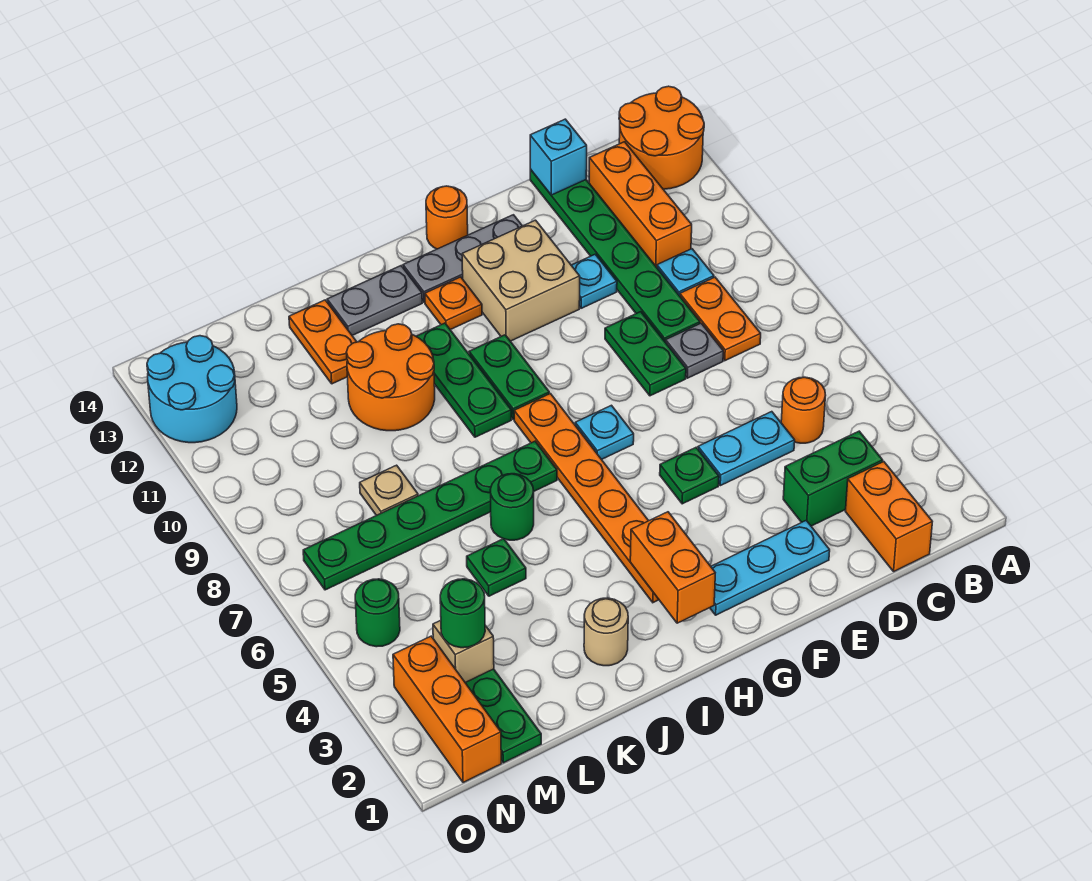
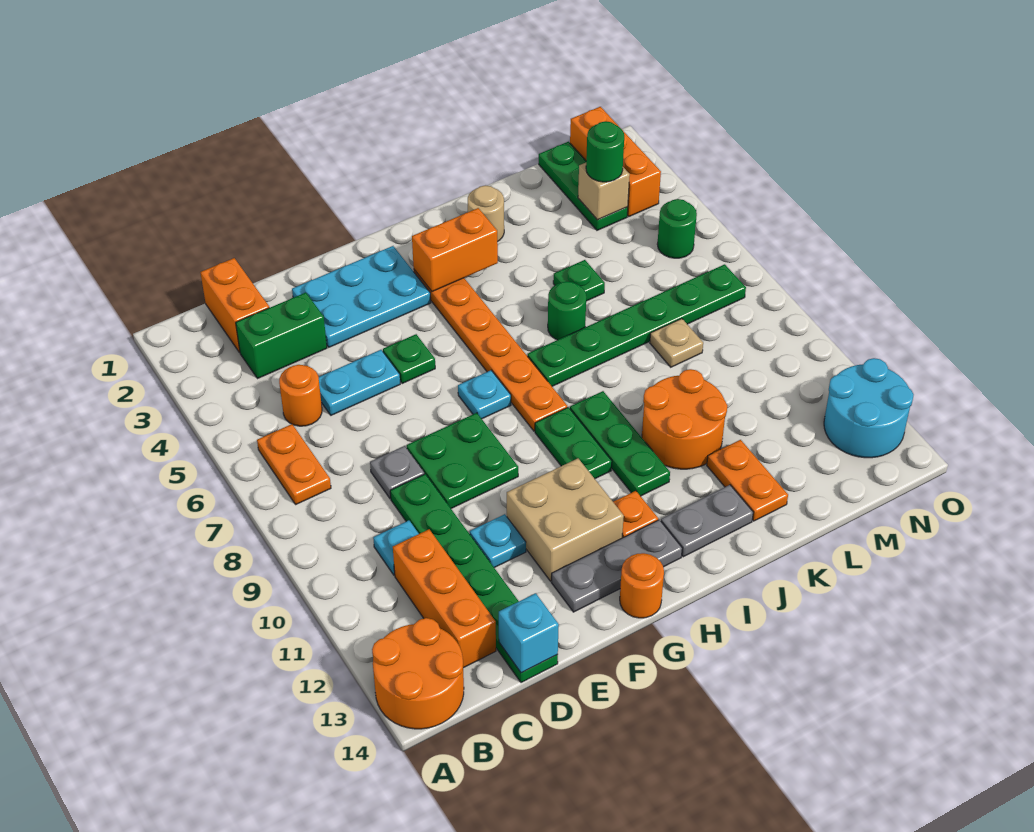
orange plate C8:C9 level 1 -> orange plate B6:B7 level 1
cyan plate E2:G2 level 1 -> cyan plate E2:G3 level 1
green plate E8:E9 level 1 -> green plate E8:F9 level 1
orange brick H2:H3 level 2 -> orange brick H3:I3 level 2

